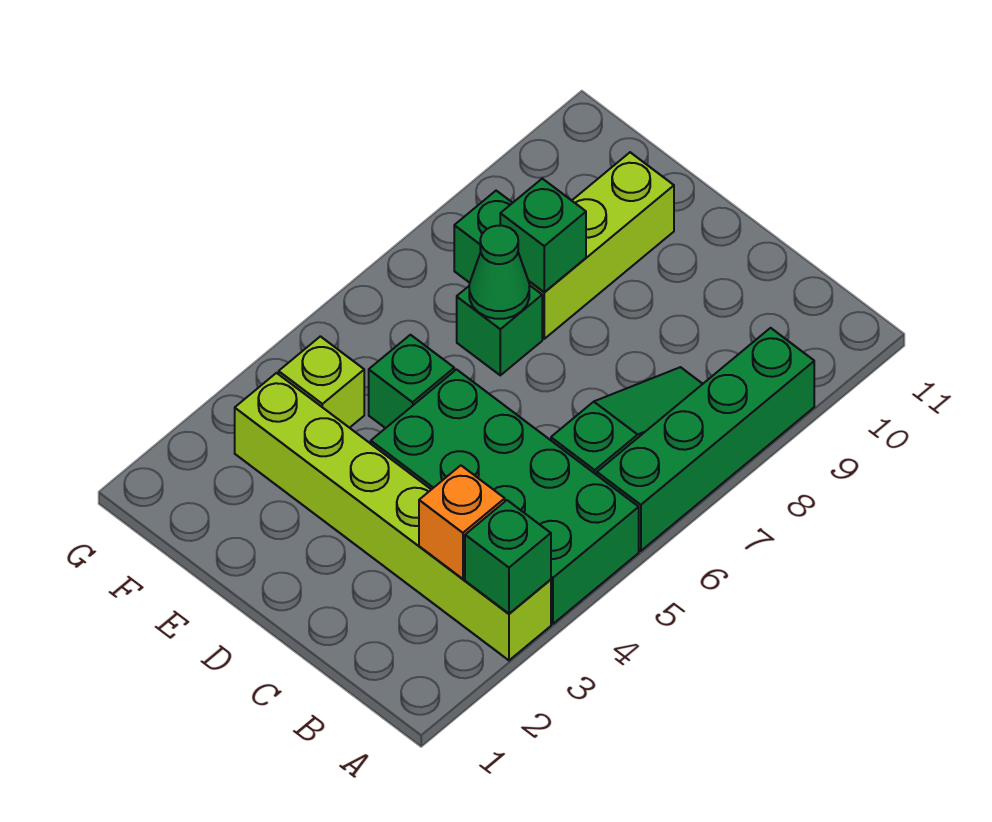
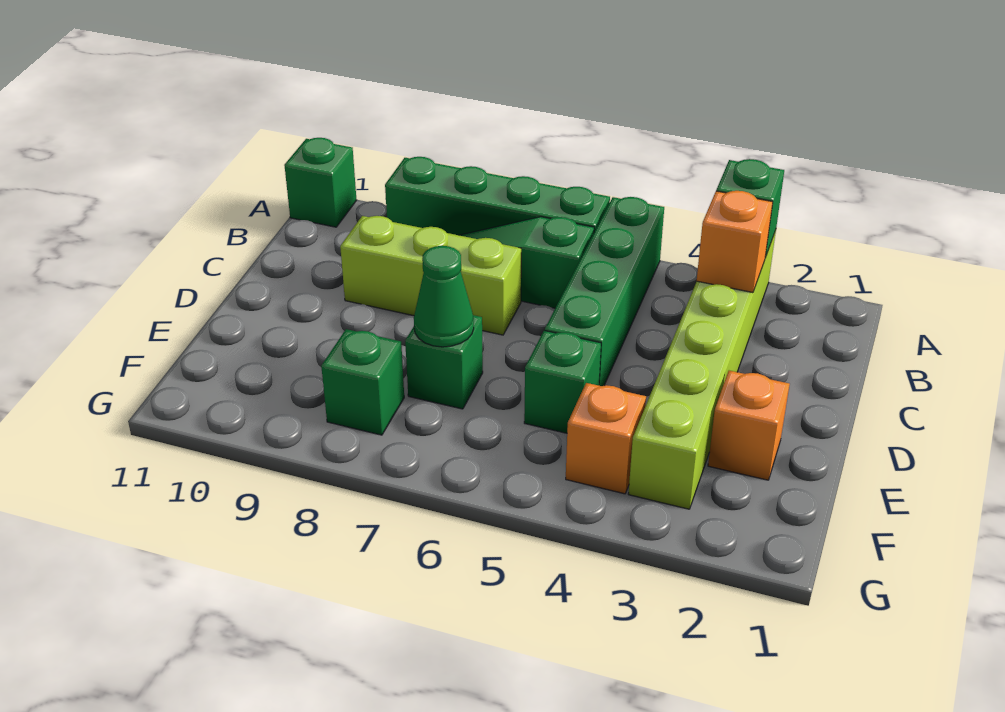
green brick A4:D5 level 1 -> green brick A5:D5 level 1
none -> orange brick E2 level 1
lime brick E8:E10 level 1 -> lime brick C7:C9 level 1
green brick E8 level 2 -> green brick A11 level 1
lime brick F4 level 1 -> orange brick F4 level 1

